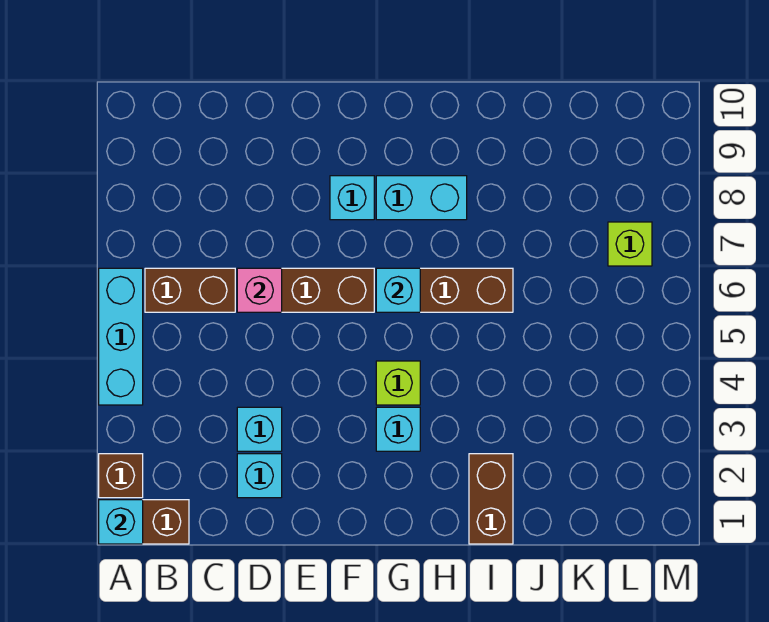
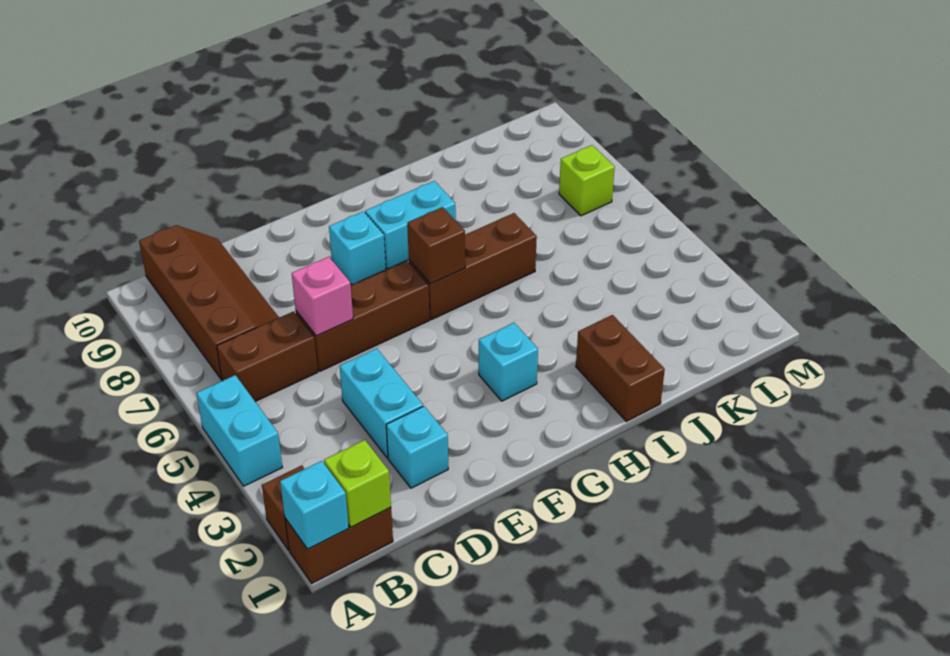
cyan brick A4:A6 level 1 -> cyan brick A4:A5 level 1
none -> brown slope B7:C10 level 1 top B
cyan brick D3 level 1 -> cyan brick D3:D4 level 1
lime brick G4 level 1 -> lime brick B1 level 2
cyan brick G6 level 2 -> brown brick G6 level 2

